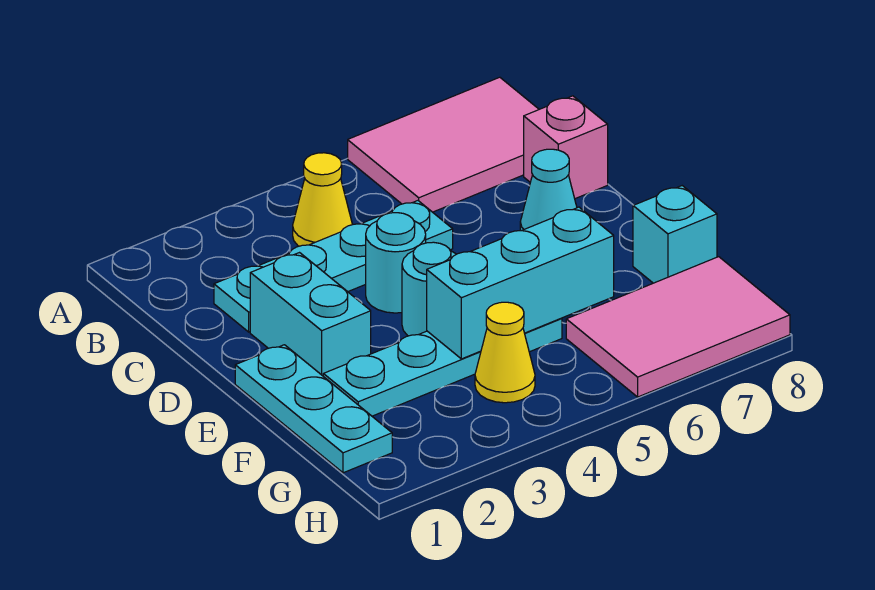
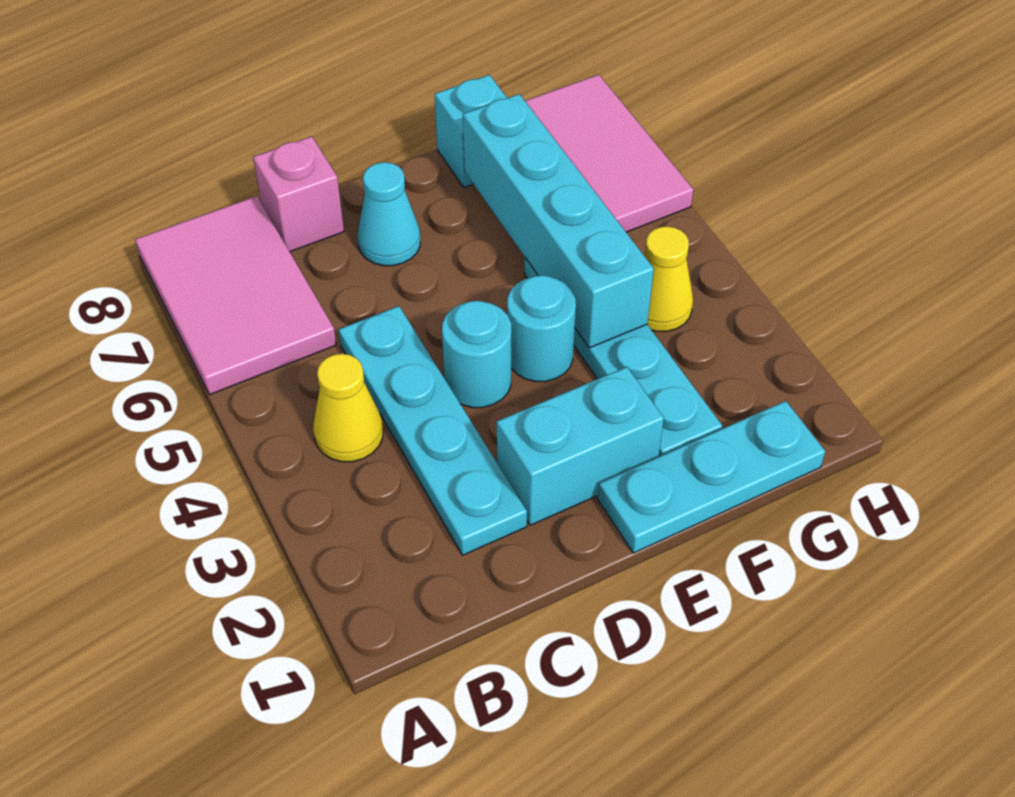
cyan brick F4:F6 level 2 -> cyan brick F4:F7 level 2

